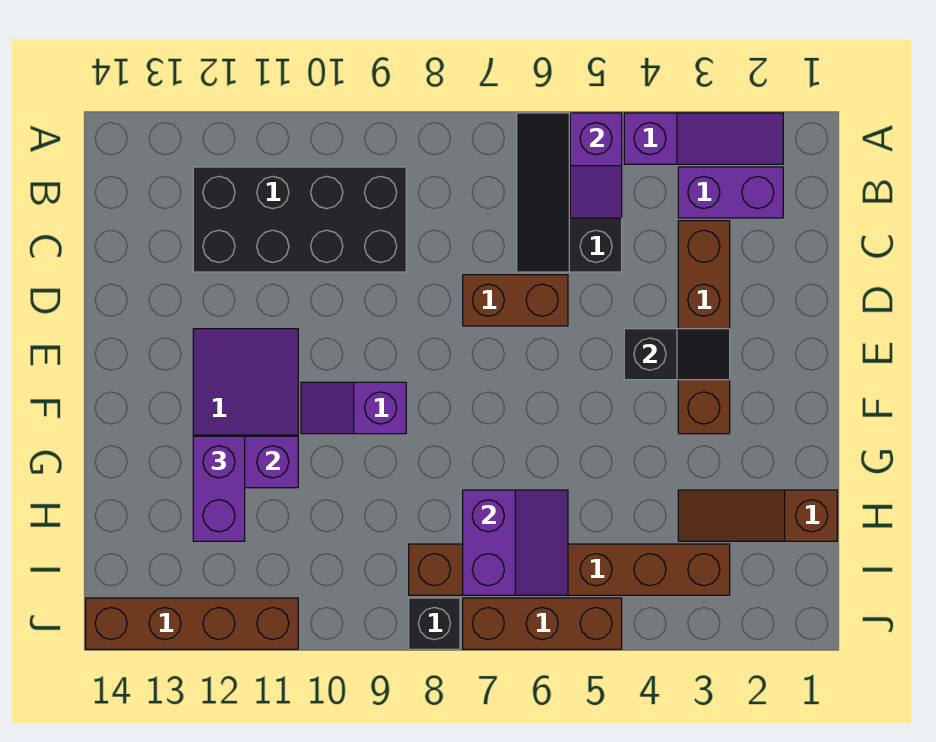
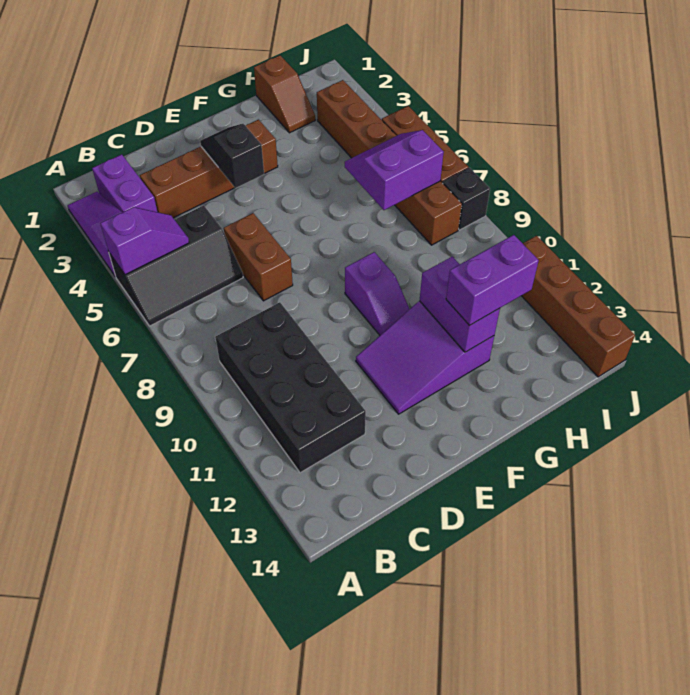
brown slope H1:H3 level 1 top 1 -> brown slope H1:H2 level 1 top 1

